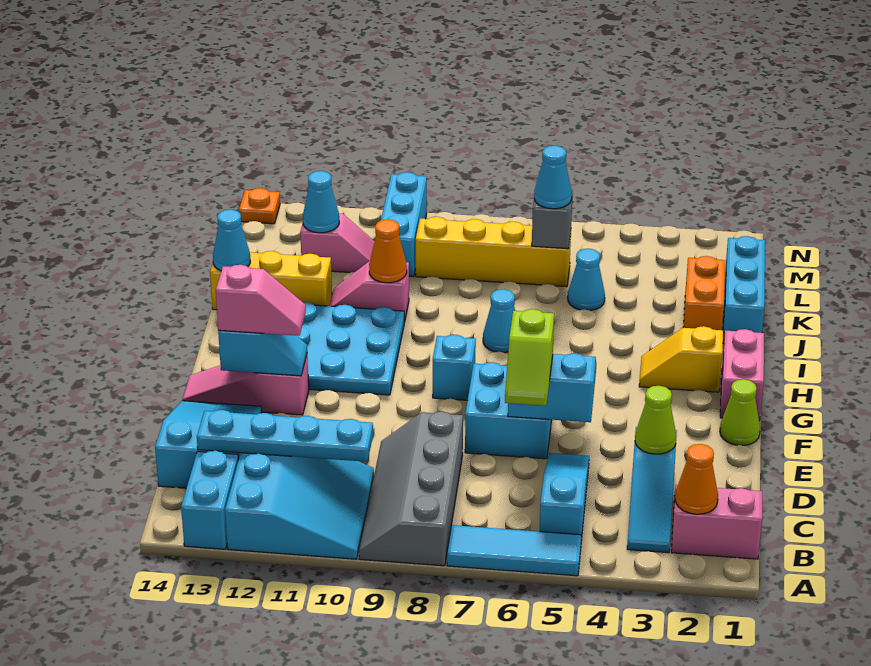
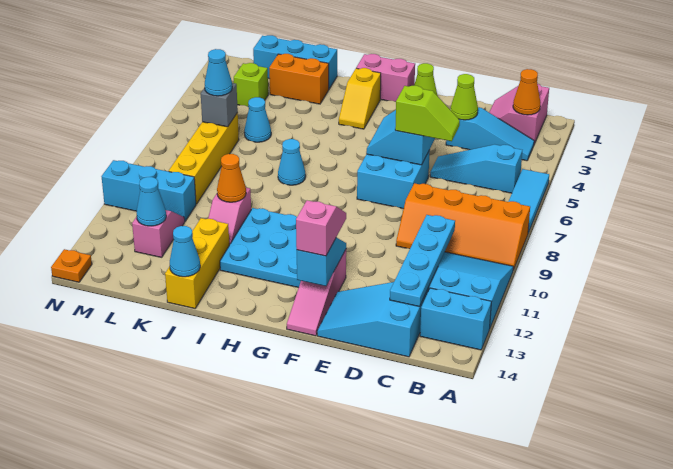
grey slope A8:D9 level 1 top 8 -> orange slope A8:D9 level 1 top 8
cyan brick G8 level 1 -> none
none -> lime brick L3 level 1

